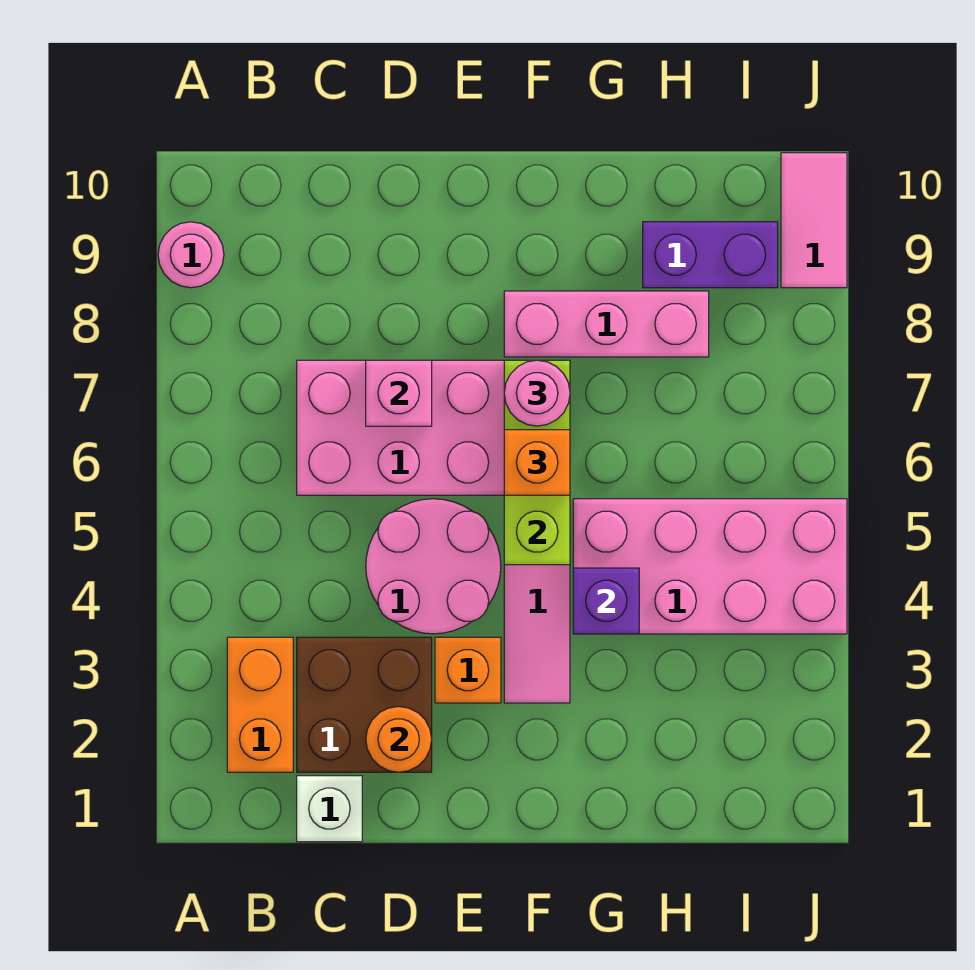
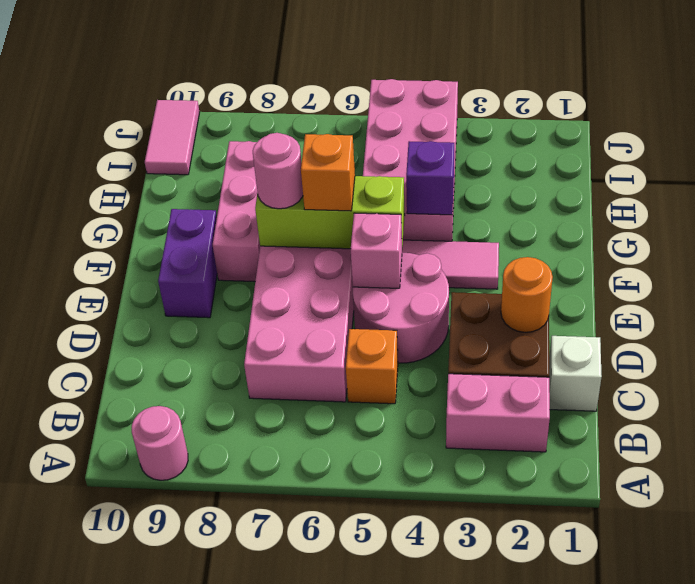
orange brick B2:B3 level 1 -> pink brick B2:B3 level 1
pink brick D7 level 2 -> pink brick E5 level 2
orange brick E3 level 1 -> orange brick C5 level 1
purple brick H9:I9 level 1 -> purple brick E9:F9 level 1
pink tile J9:J10 level 1 -> pink tile I10:J10 level 1

